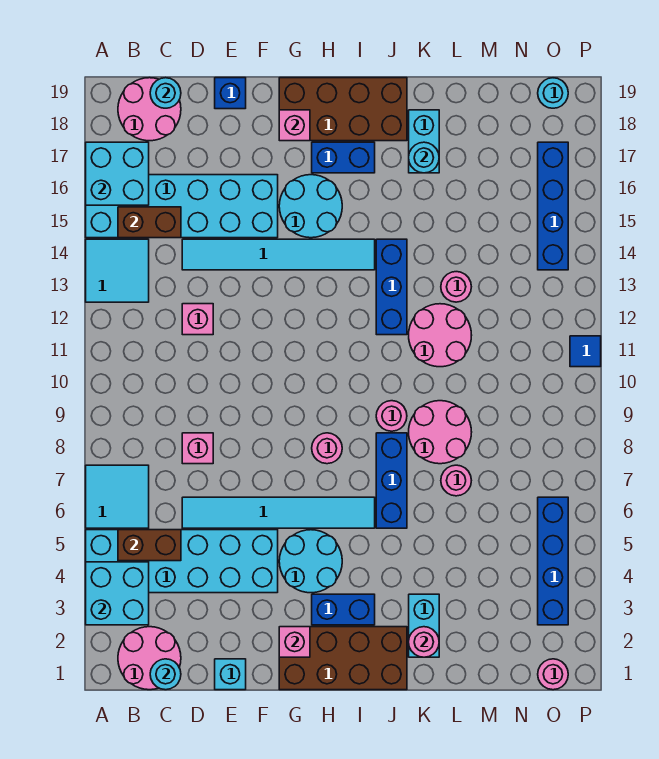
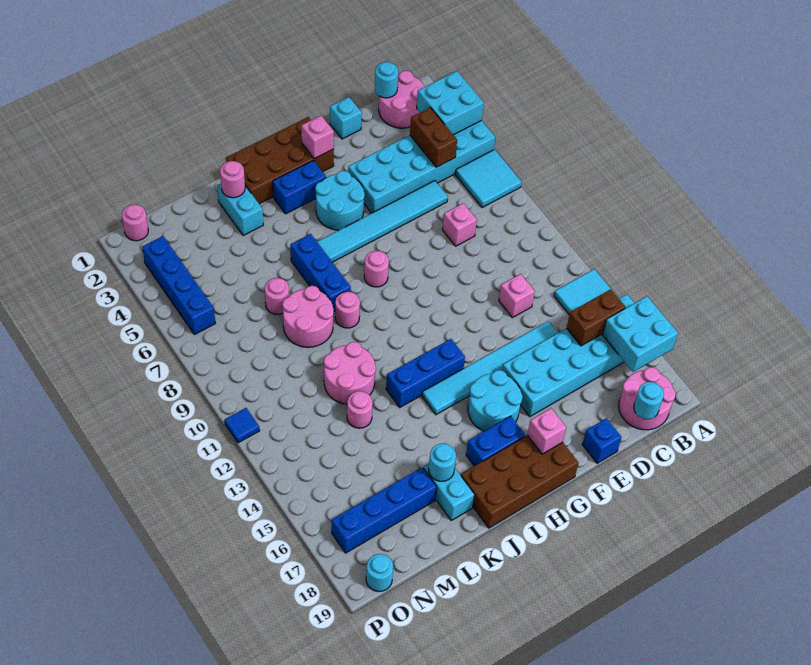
brown brick B5:C5 level 2 -> brown brick C4:C5 level 2
blue brick J12:J14 level 1 -> blue brick H13:J13 level 1
blue brick O14:O17 level 1 -> blue brick L17:O17 level 1

